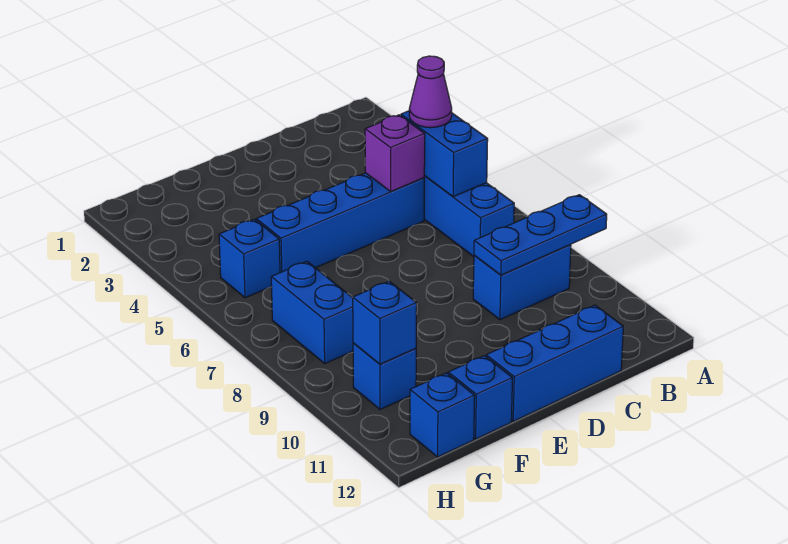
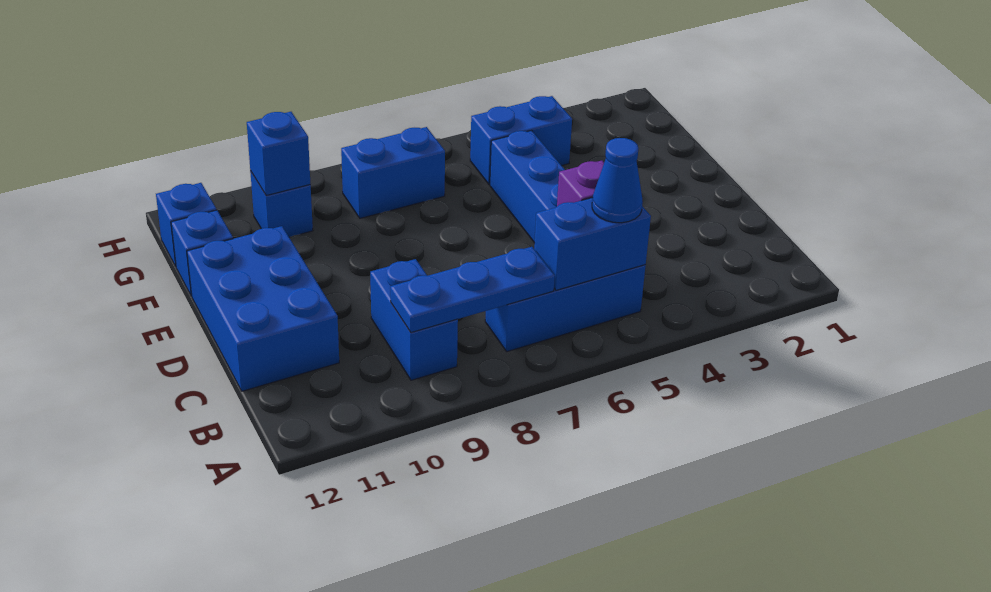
blue plate A9:C9 level 2 -> blue plate B7:B9 level 2
purple cone B5 level 3 -> blue cone B5 level 3
blue brick C12:E12 level 1 -> blue brick C11:E12 level 1
blue brick G5 level 1 -> blue brick G4:G5 level 1

